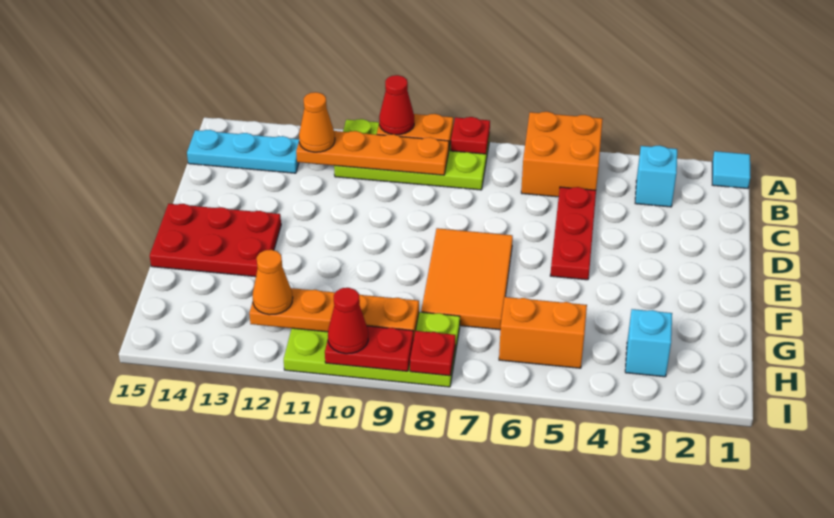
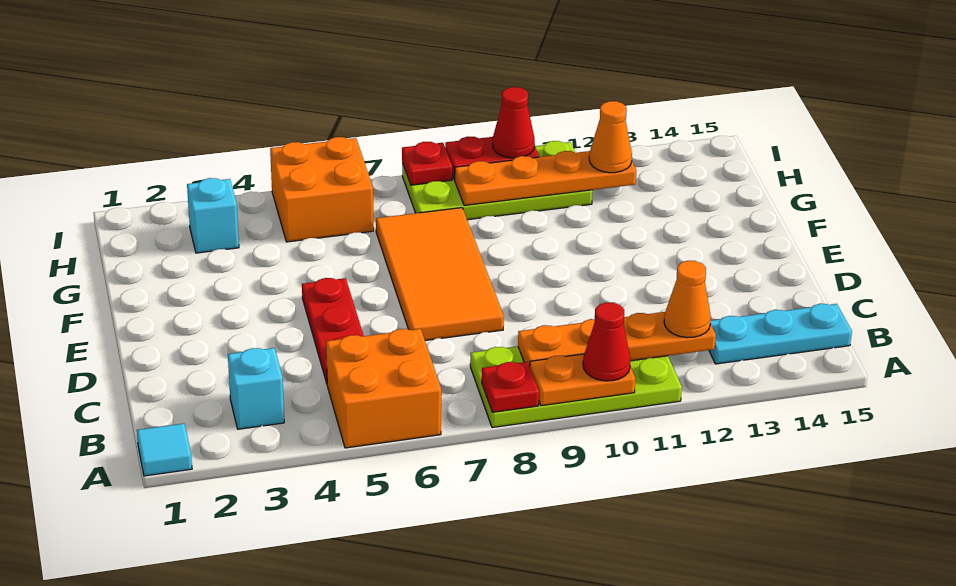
orange tile E7:G8 level 1 -> orange tile D7:G8 level 1
red plate E13:F15 level 1 -> none
orange brick H5:H6 level 1 -> orange brick H5:I6 level 1

